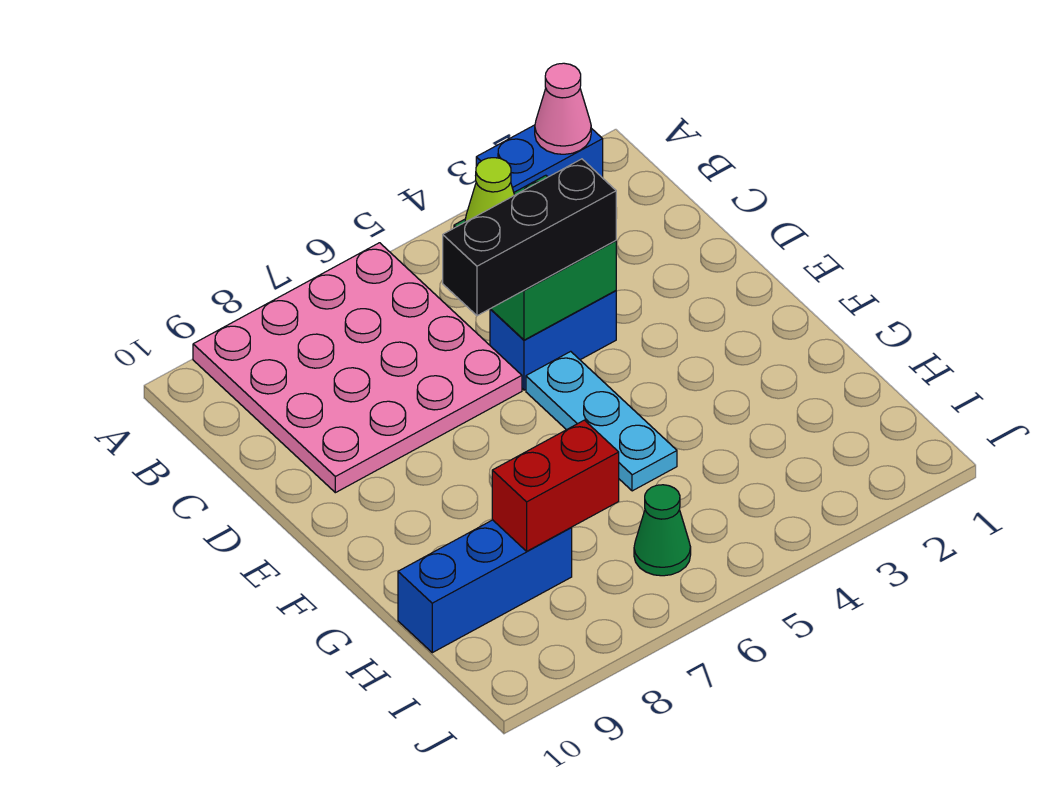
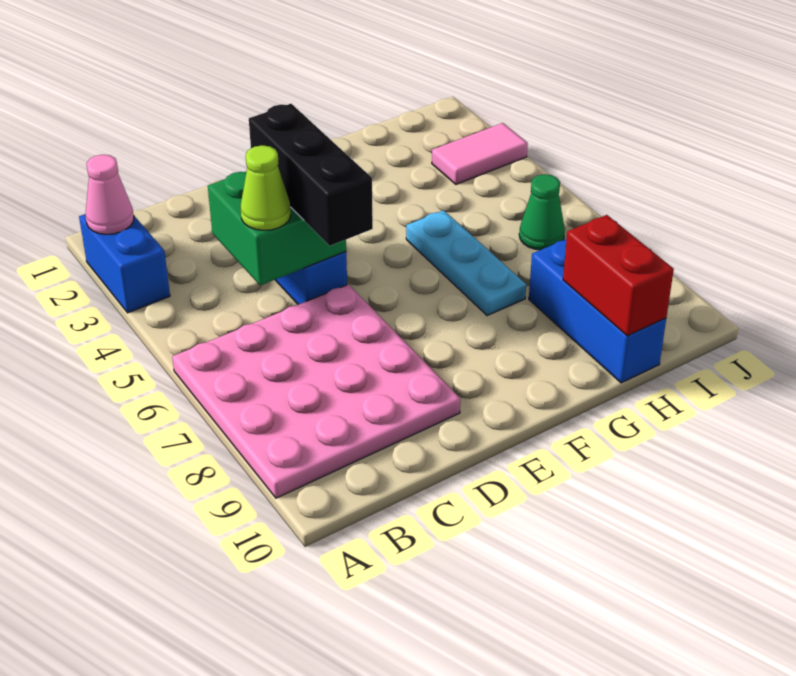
cyan plate E5:G5 level 1 -> cyan plate G5:G7 level 1
red brick H7:H8 level 2 -> red brick H9:H10 level 2
none -> pink tile I3:J3 level 1

